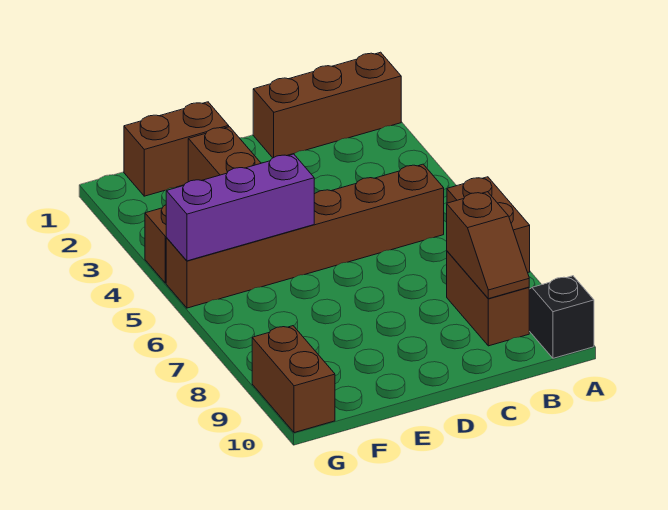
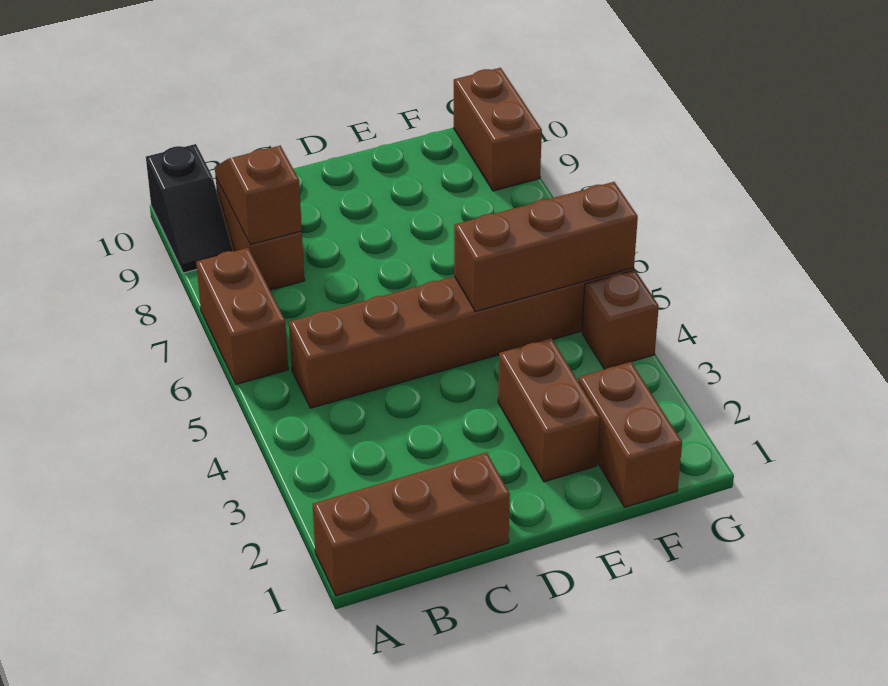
brown brick E1:F1 level 1 -> brown brick F1:F2 level 1
purple brick E5:G5 level 2 -> brown brick E5:G5 level 2

